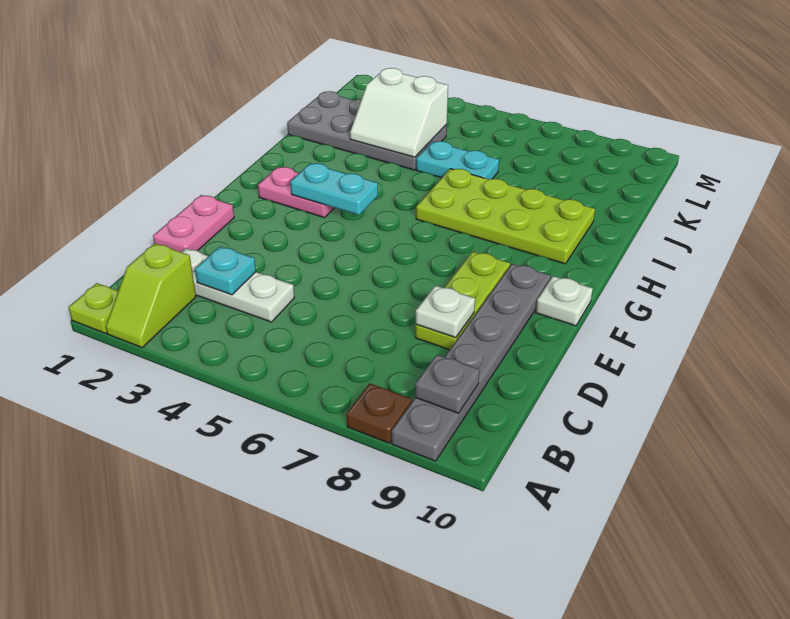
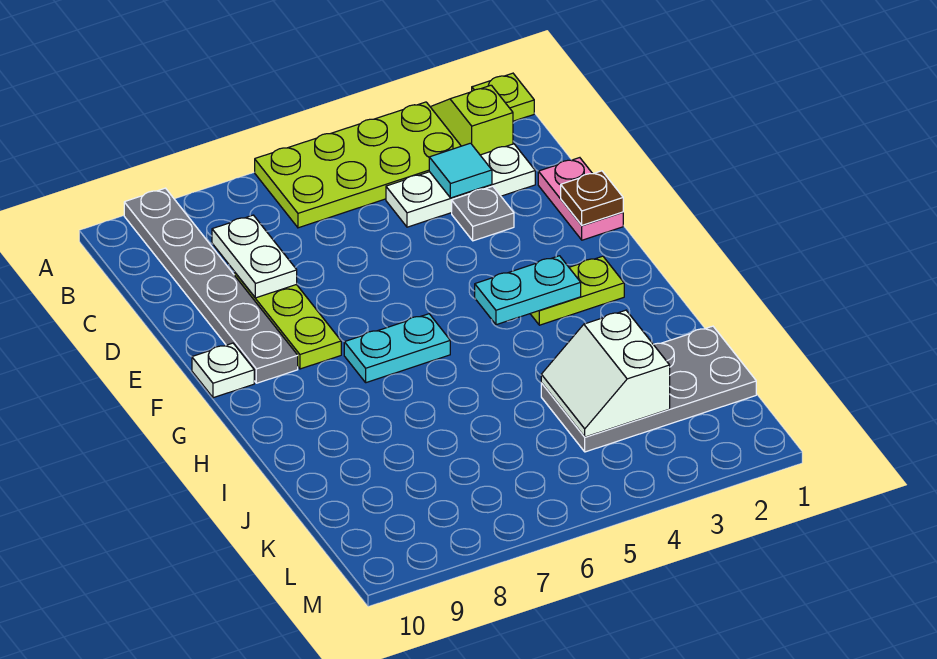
brown plate A8 level 1 -> brown plate E1 level 2
grey plate B9 level 2 -> grey plate D3 level 1
cyan plate C3 level 2 -> cyan tile C3 level 2
white plate D8 level 2 -> white plate C8:D8 level 2
pink plate G2:G3 level 1 -> lime plate G2:G3 level 1
lime plate H6:I9 level 1 -> lime plate A3:B6 level 1
white slope J3:K4 level 2 top K -> white slope J3:K4 level 2 top 3
cyan plate J5:J6 level 1 -> cyan plate G6:G7 level 1

